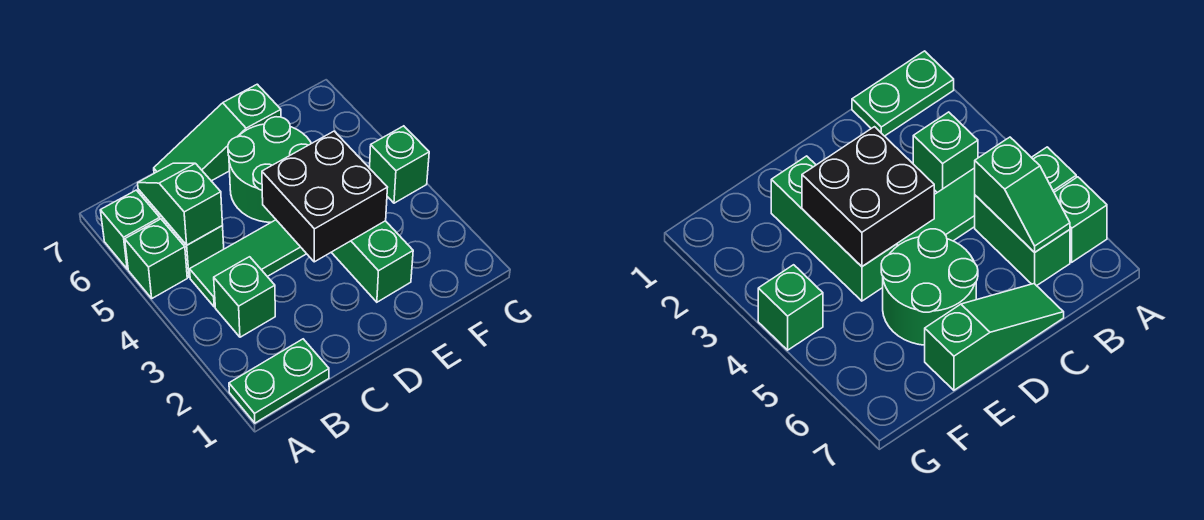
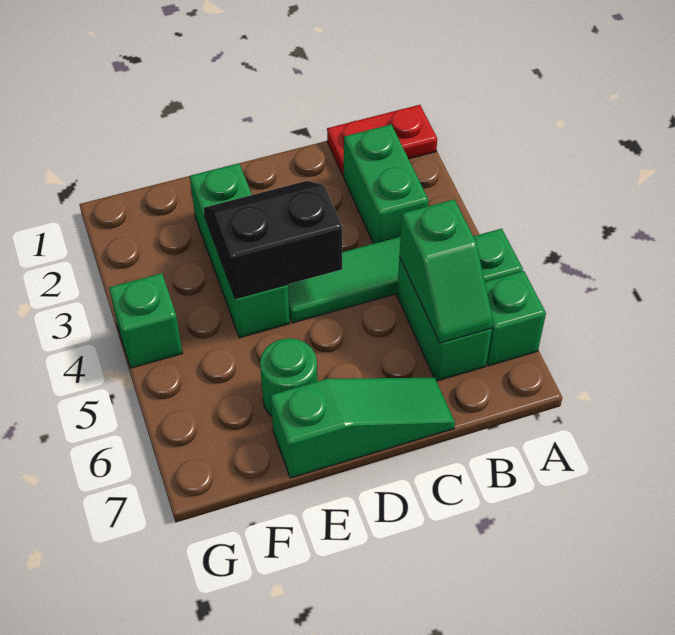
green plate A1:B1 level 1 -> red plate A1:B1 level 1
green brick B3 level 1 -> green brick B2:B3 level 1
black brick D3:E4 level 2 -> black slope D3:E4 level 2 top 4
green round brick D5:E6 level 1 -> green round brick E6 level 1

